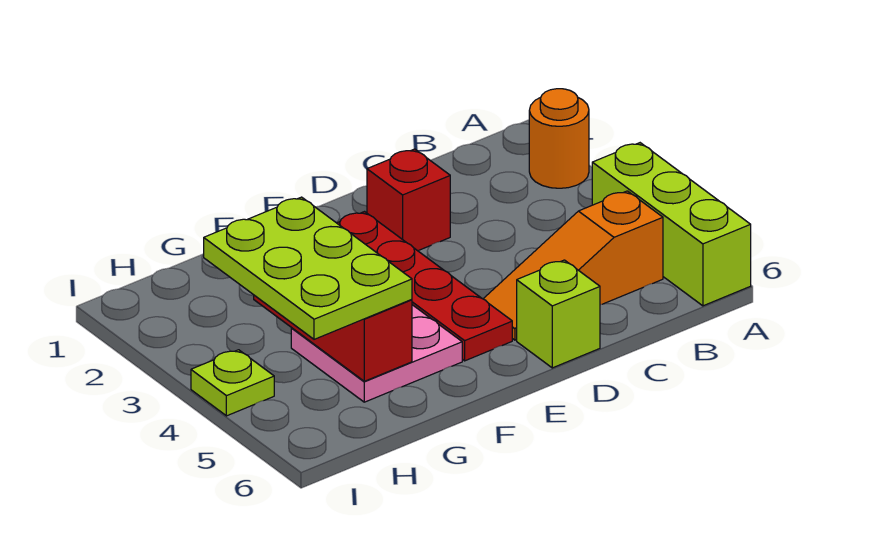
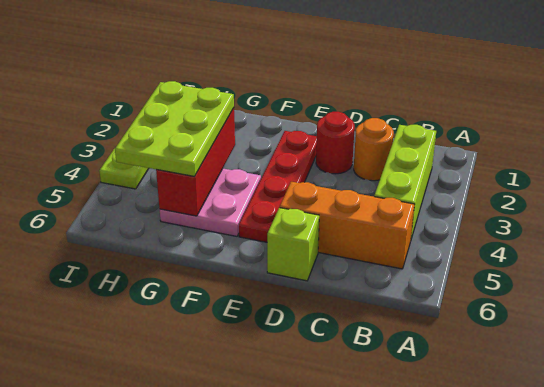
orange round brick A2 level 1 -> orange round brick C2 level 1
lime brick A4:A6 level 1 -> lime brick B2:B4 level 1
orange slope B5:D5 level 1 top B -> orange brick B5:D5 level 1
red brick D2 level 1 -> red round brick D2 level 1

